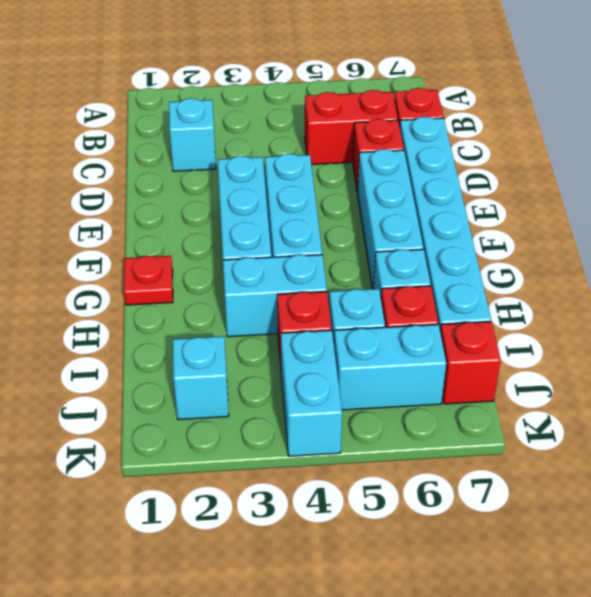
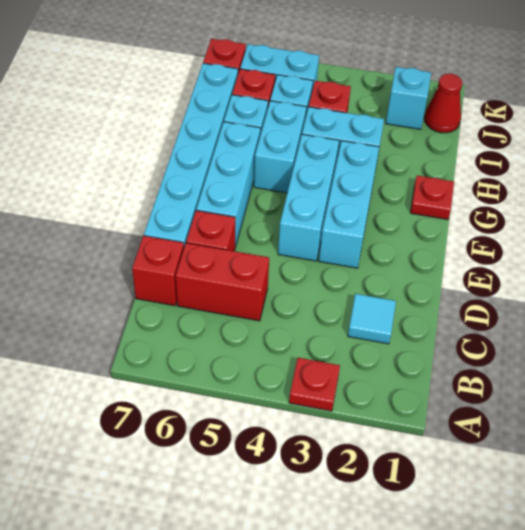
none -> red plate A3 level 1
cyan brick C2 level 1 -> cyan tile C2 level 1
none -> red cone J1 level 1
cyan brick J4:K4 level 1 -> cyan brick G5:H5 level 1

